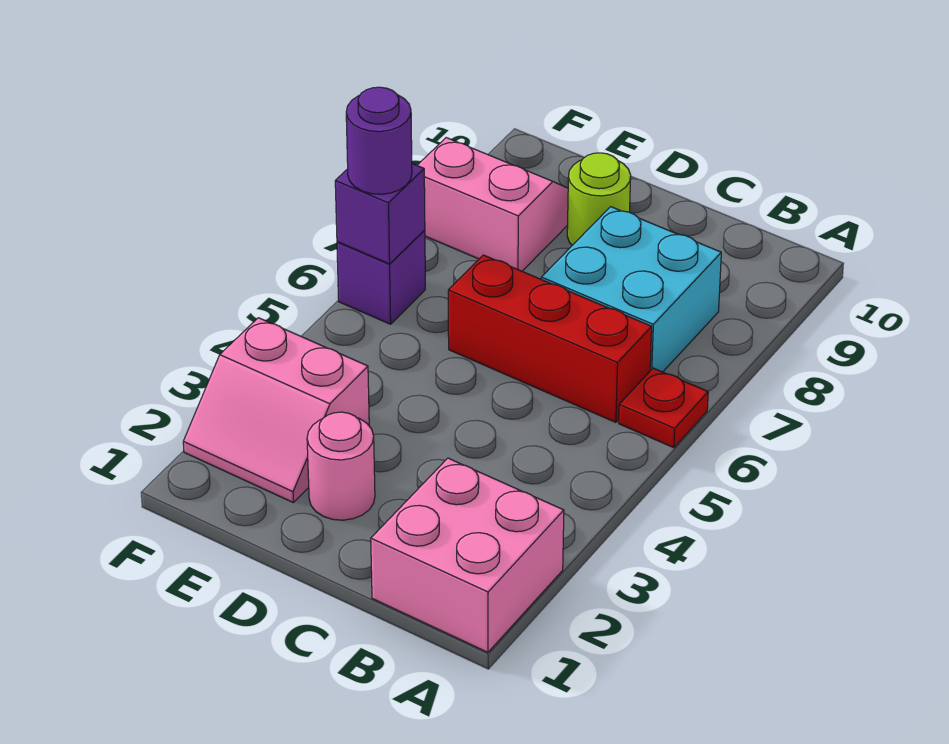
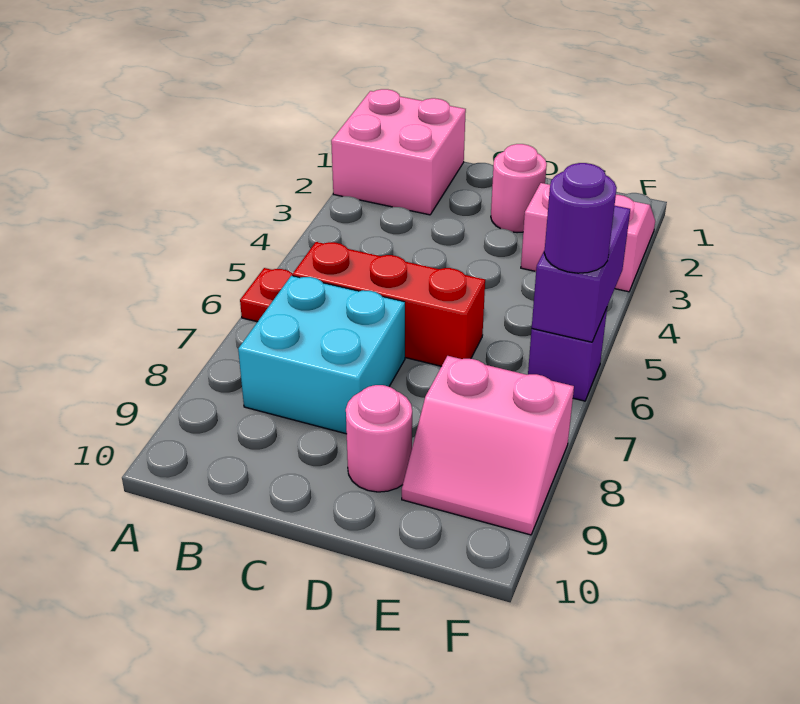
lime round brick D9 level 1 -> pink round brick D9 level 1
purple brick F6 level 2 -> purple brick F5:F6 level 2

